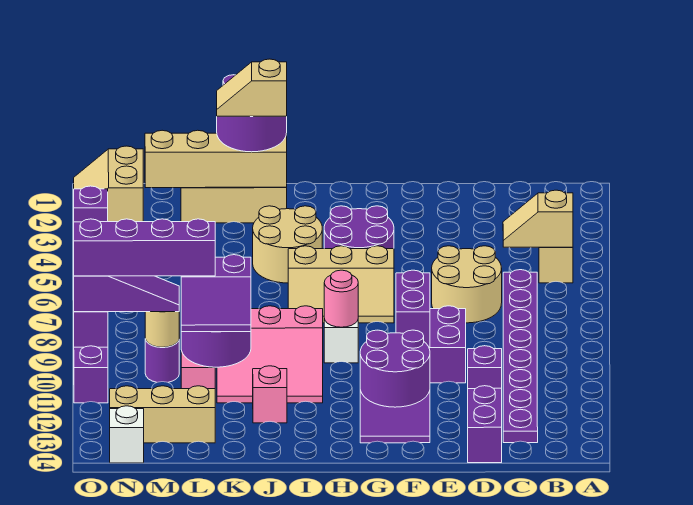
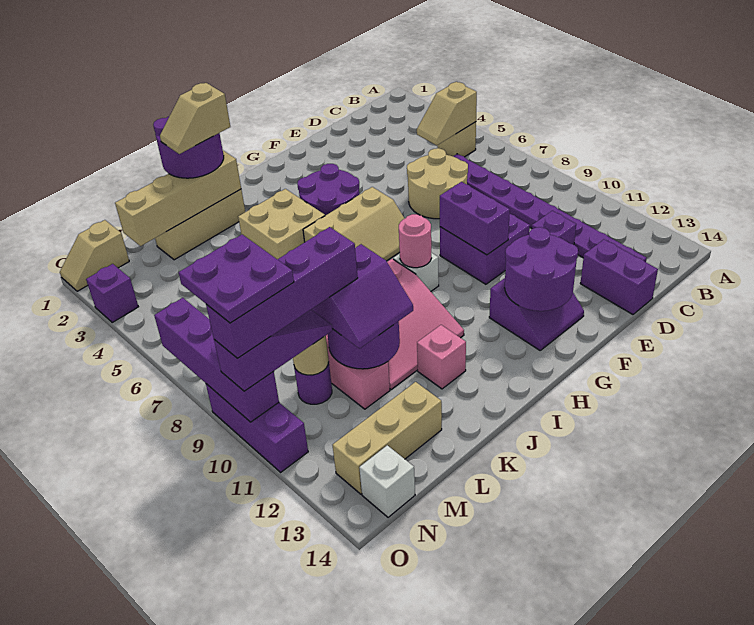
tan round brick I4:J5 level 1 -> tan brick I4:J5 level 1
tan slope N1:O2 level 1 top N -> tan slope N1:O1 level 1 top N
none -> purple plate N9:O10 level 5

